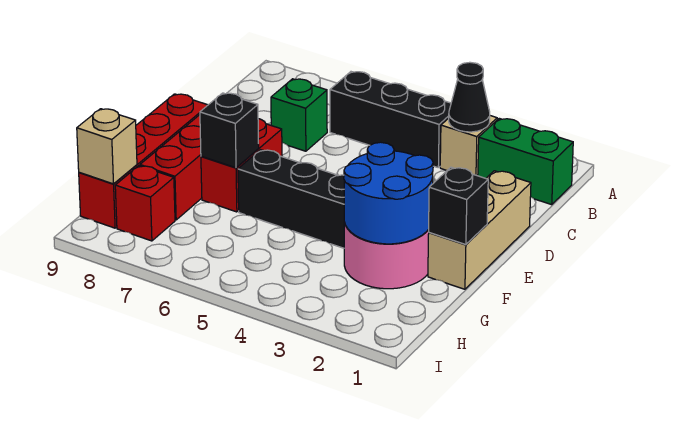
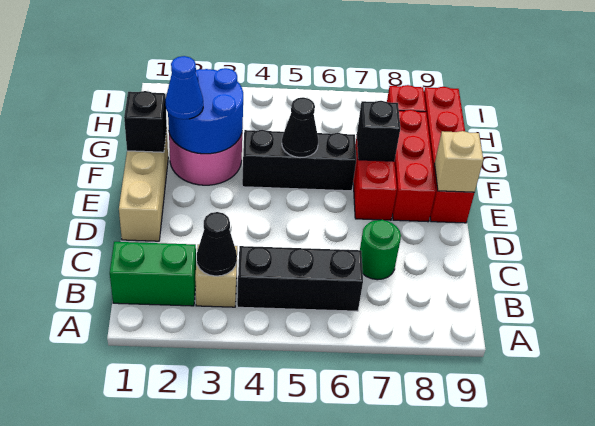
green brick C7 level 1 -> green round brick C7 level 1
none -> blue cone F2 level 3
none -> black cone F5 level 2
tan brick H9 level 2 -> tan brick E9 level 2

